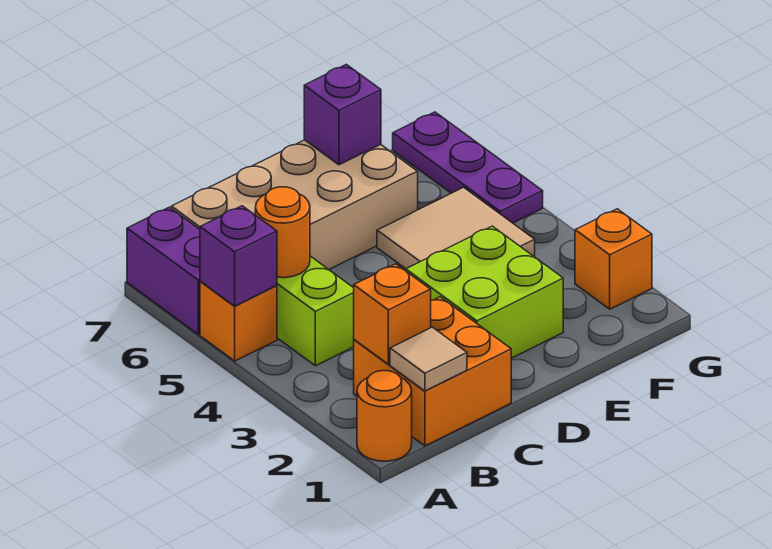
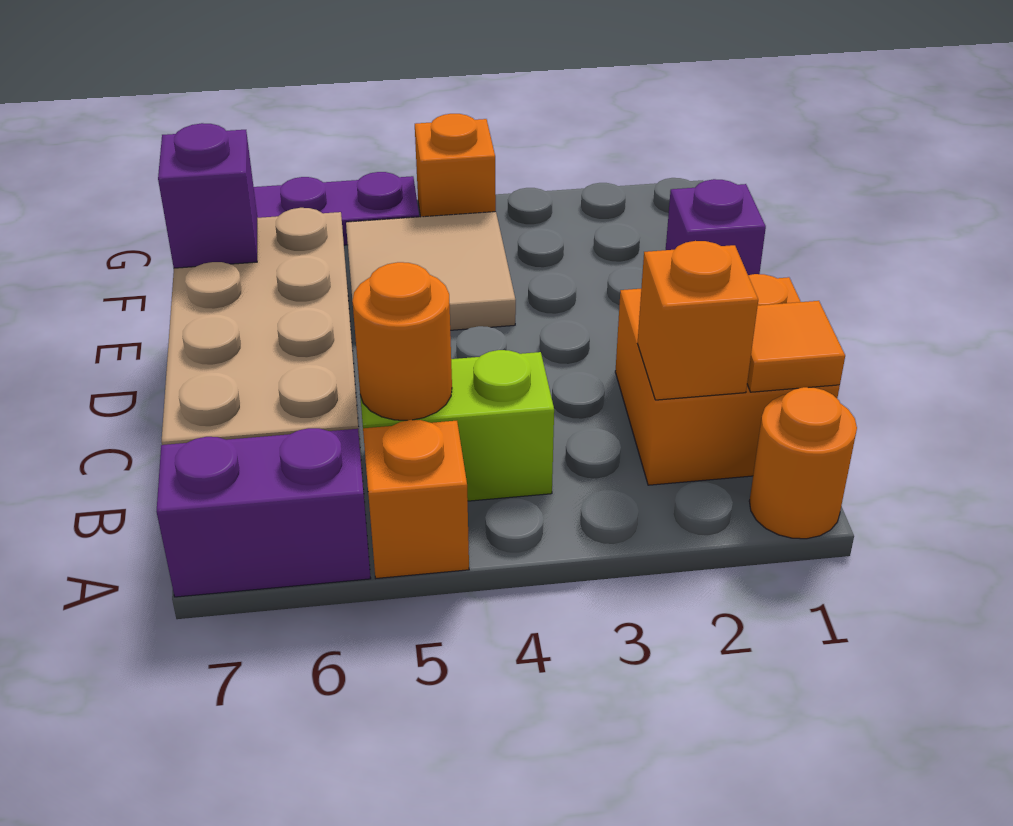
purple brick A5 level 2 -> purple brick E1 level 1
tan tile B1 level 2 -> orange tile B1 level 2
lime brick D2:E3 level 1 -> none
orange brick G2 level 1 -> orange brick G4 level 1

